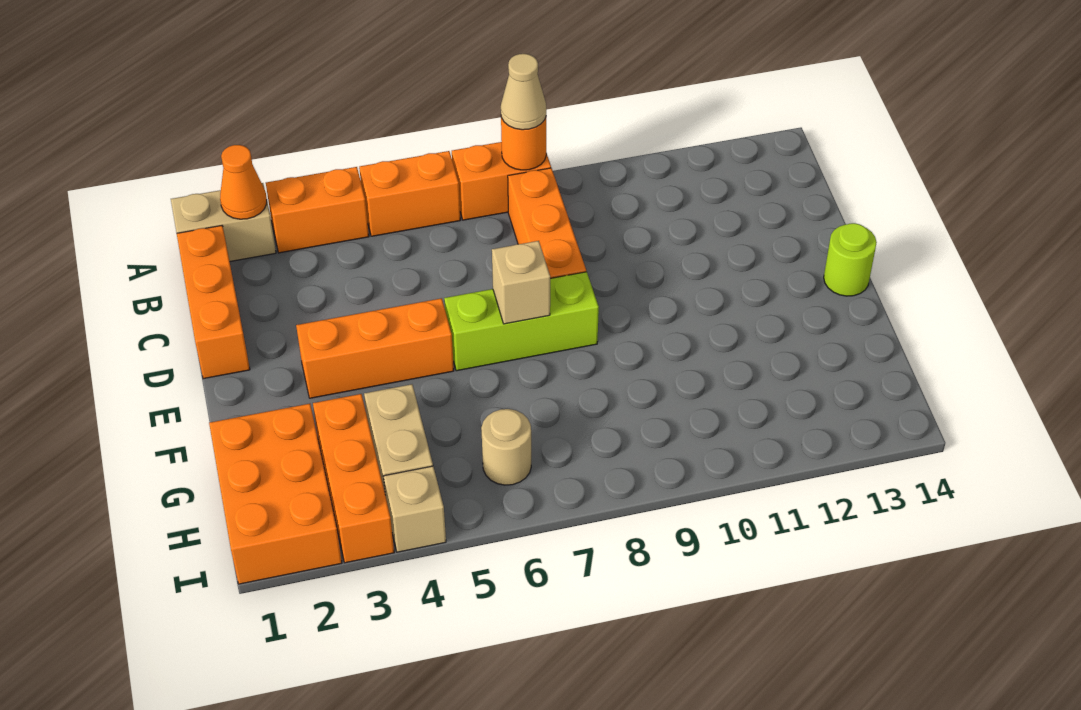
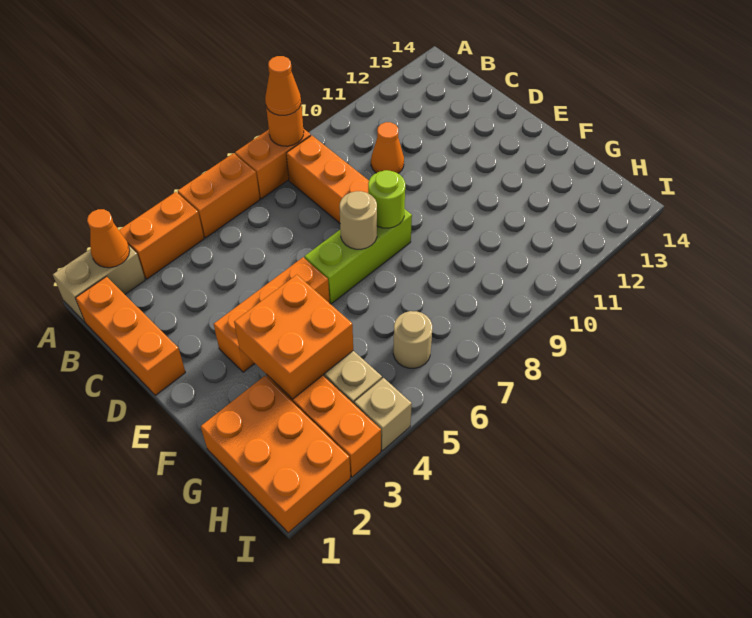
tan cone A8 level 3 -> orange cone A8 level 3
none -> orange cone C10 level 1
tan brick E7 level 2 -> tan round brick E7 level 2
lime round brick E14 level 1 -> lime round brick E8 level 2
none -> orange brick F3:G4 level 2

